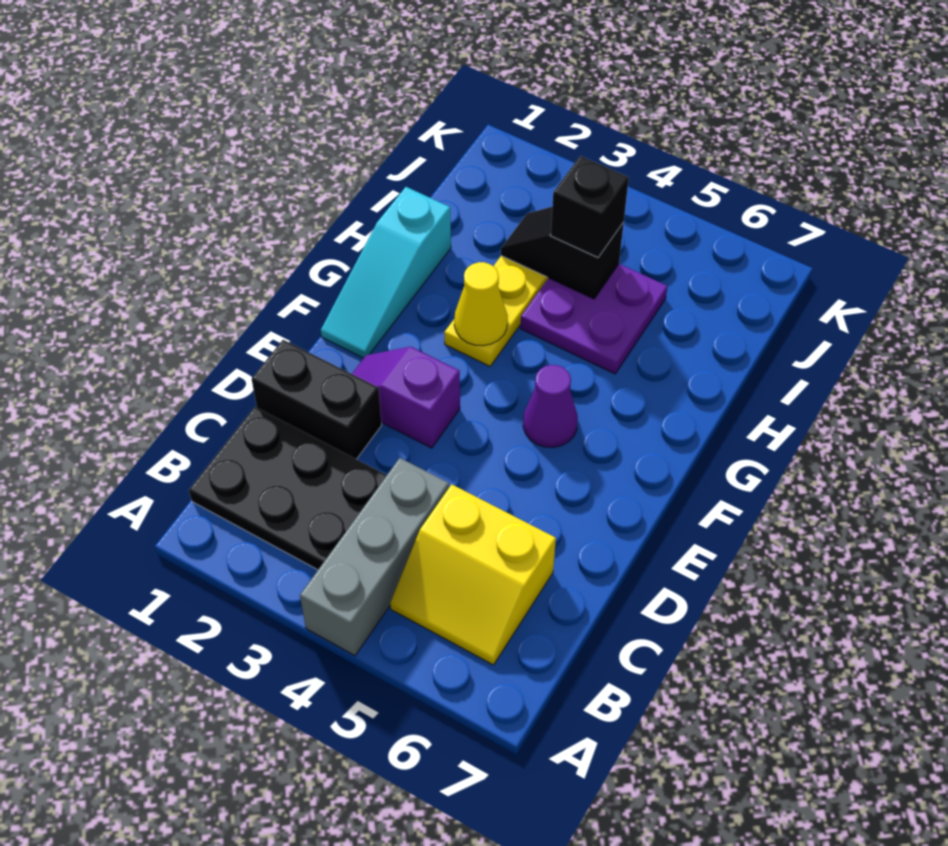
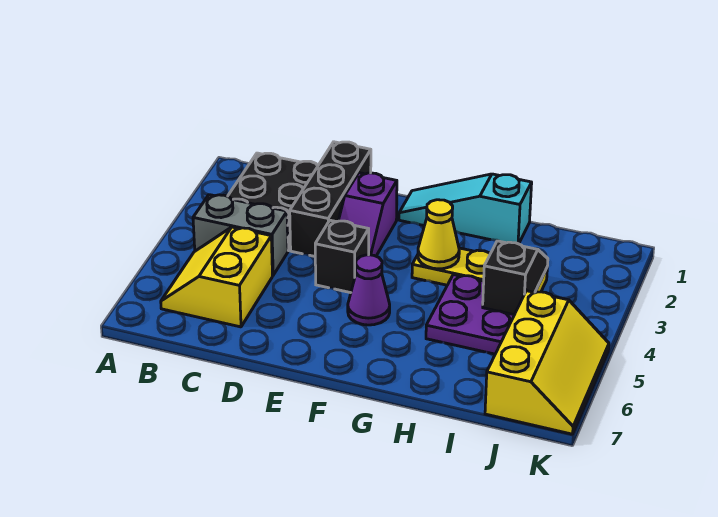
grey brick A4:C4 level 1 -> grey brick B4:C4 level 1
black brick D1:D2 level 1 -> black brick D1:D3 level 1
purple slope E2:E3 level 1 top 3 -> purple slope E2:E3 level 1 top 2
black brick I4 level 3 -> black brick E4 level 1
none -> yellow slope J5:K7 level 1 top J

